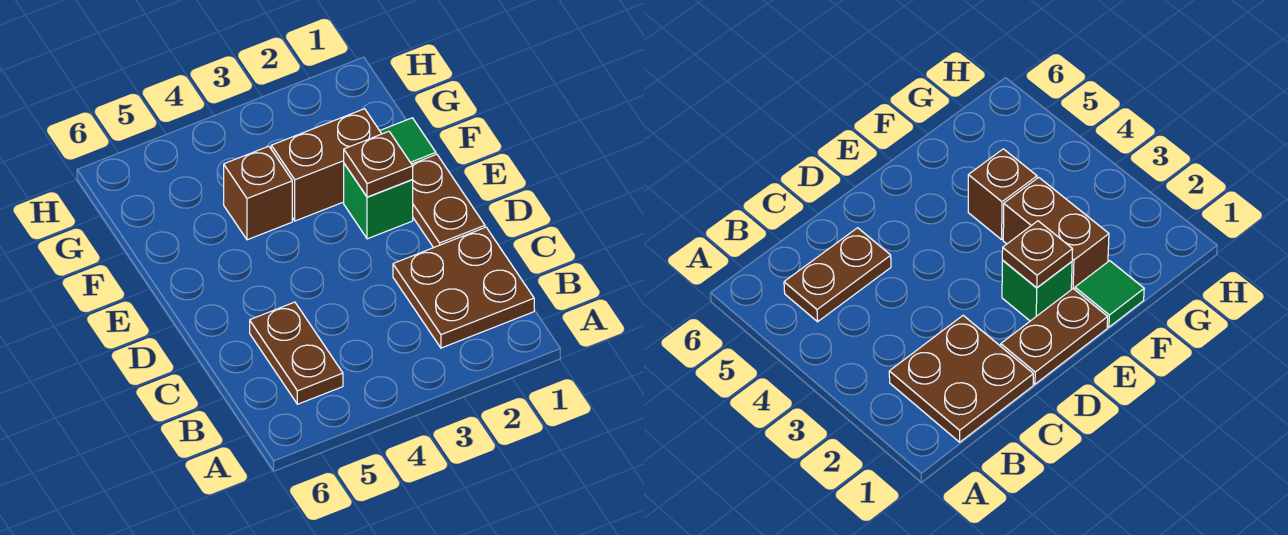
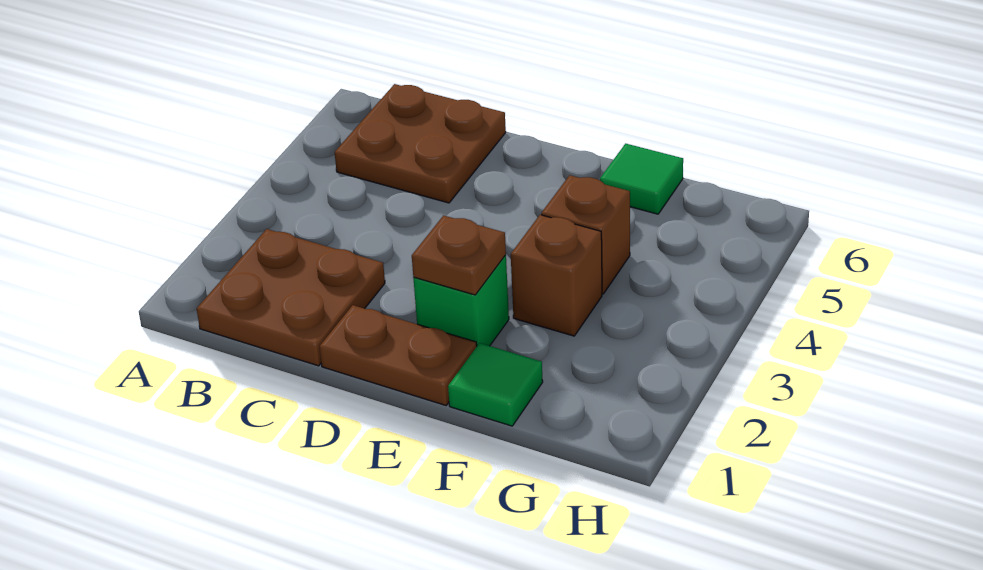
brown plate B5:C5 level 1 -> brown plate B5:C6 level 1
brown brick F2:F3 level 1 -> brown brick F3 level 1
none -> green tile F6 level 1

